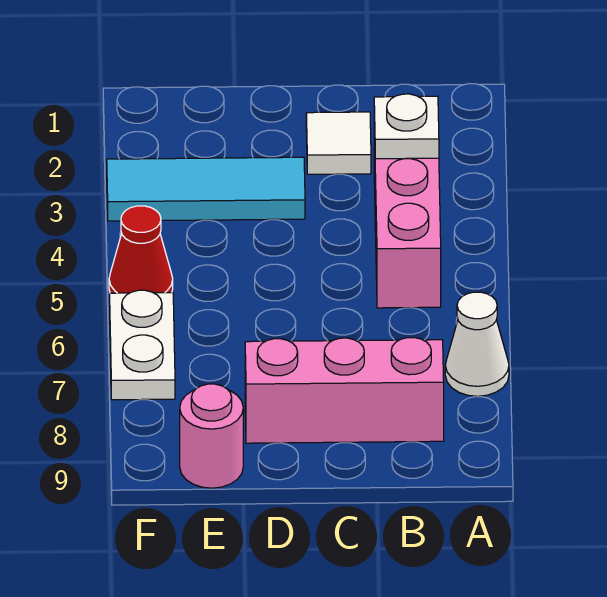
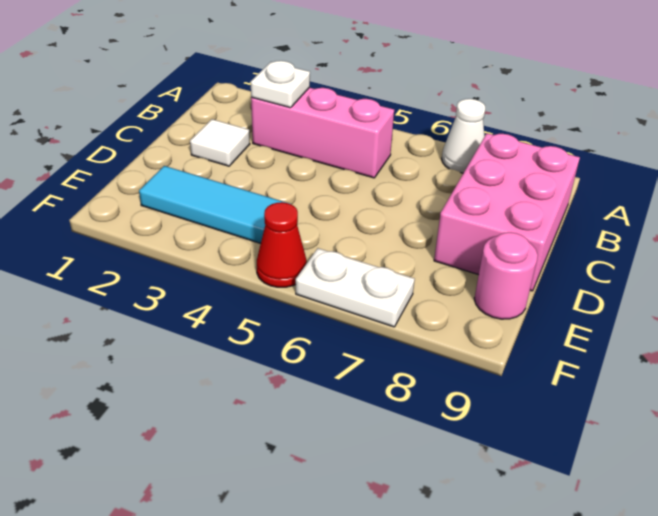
pink brick B8:D8 level 1 -> pink brick B8:D9 level 1
cyan tile D3:F3 level 1 -> cyan tile E2:E4 level 1

